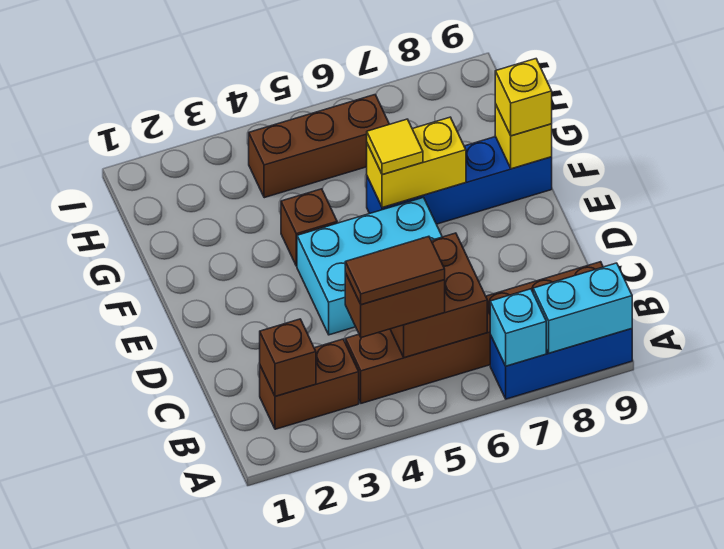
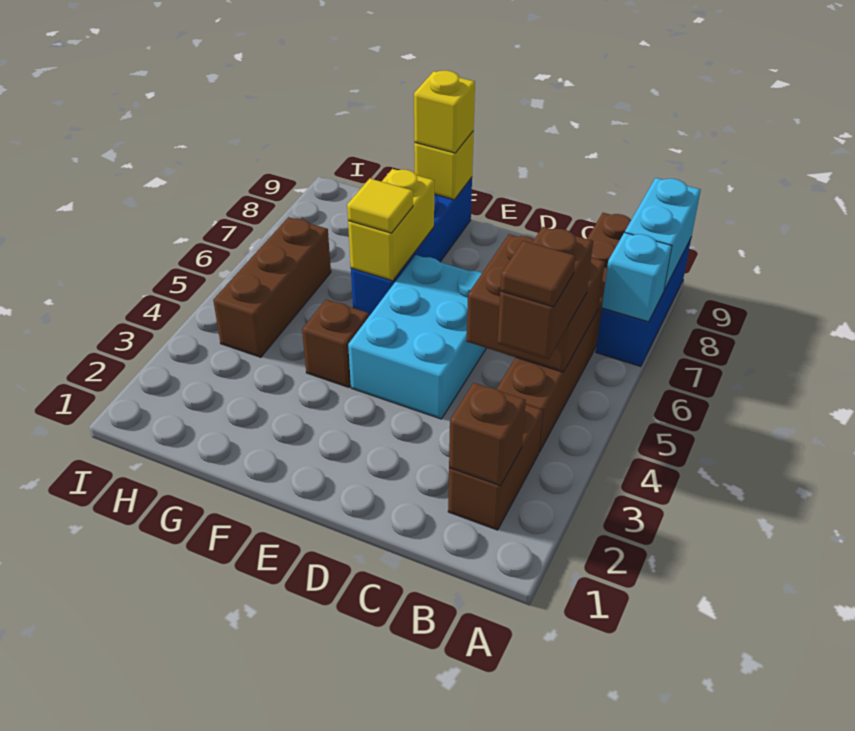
brown tile B4:B5 level 4 -> brown tile B4 level 4

